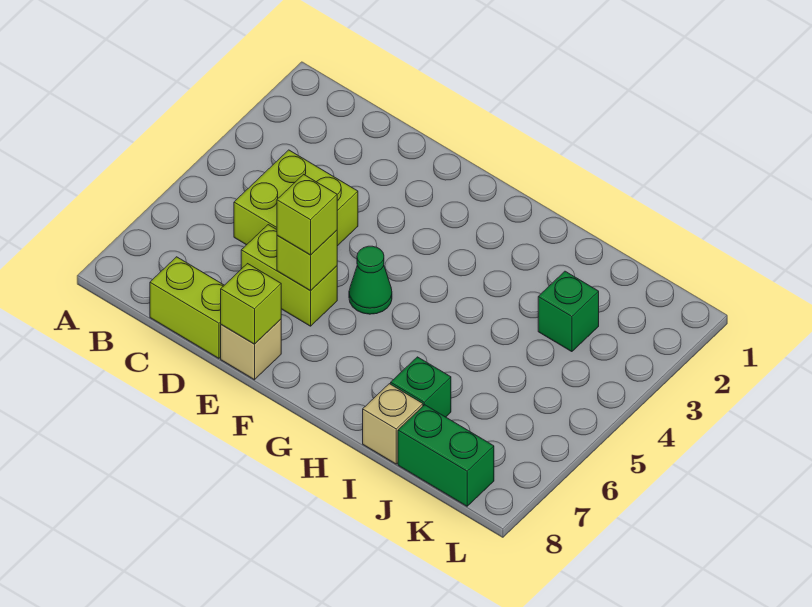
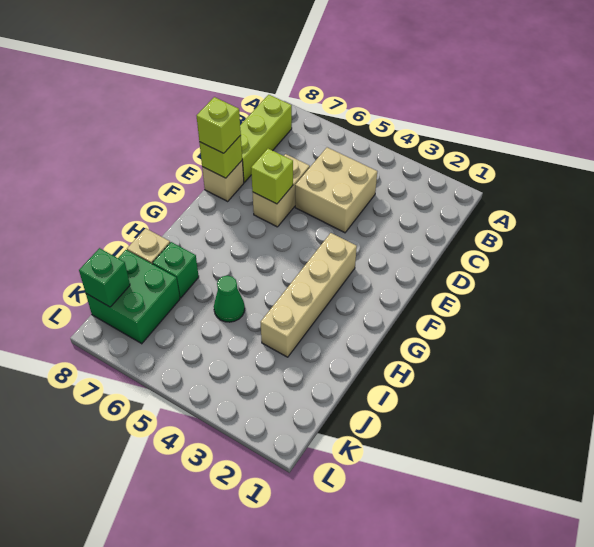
lime brick C4:D5 level 1 -> tan brick C4:D5 level 1
lime brick C8:D8 level 1 -> lime brick B8:D8 level 1
lime brick D6:E6 level 1 -> tan brick D6:E6 level 1
lime brick E6 level 3 -> lime brick E8 level 3
none -> tan brick F3:I3 level 1
green cone F5 level 1 -> green cone I5 level 1
green brick J3 level 1 -> green brick K8 level 2
green brick J8:K8 level 1 -> green brick J7:K8 level 1

